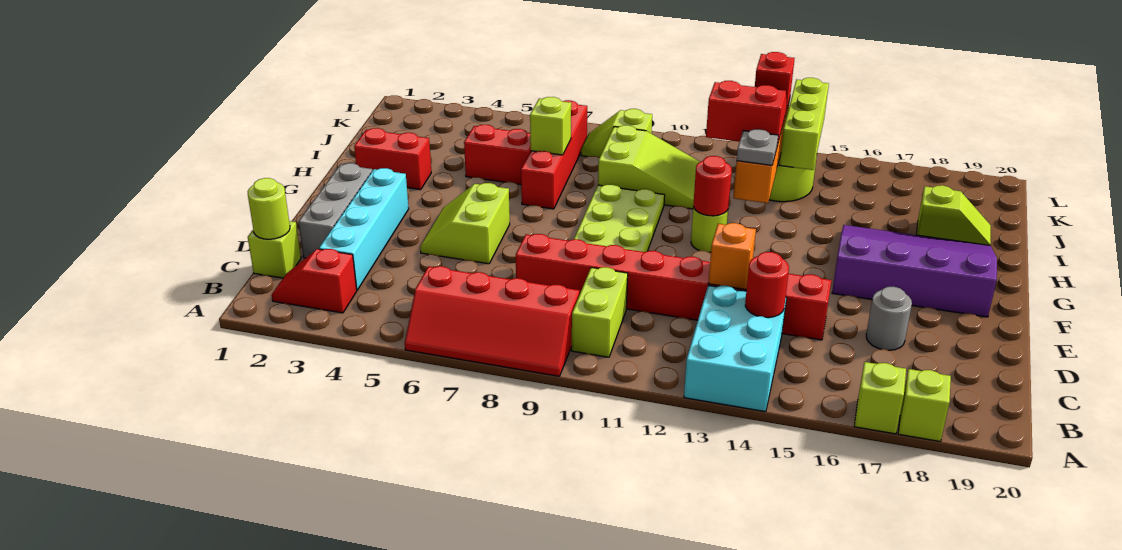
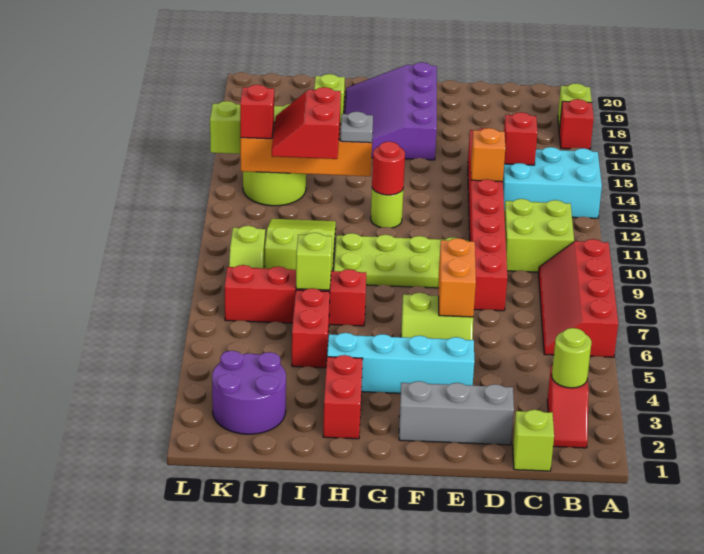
red slope A6:B9 level 1 top B -> red slope A6:B9 level 1 top A
lime brick A17 level 1 -> red brick A17 level 1
lime brick B10:C10 level 1 -> lime brick B10:C11 level 1
lime round brick C1 level 2 -> lime round brick B3 level 2
cyan brick C3:F3 level 1 -> cyan brick E4:H4 level 1
red round brick C14 level 2 -> red brick C14 level 2
grey round brick D17 level 1 -> none
none -> orange brick E6:E7 level 2
none -> purple round brick J2:K3 level 1

